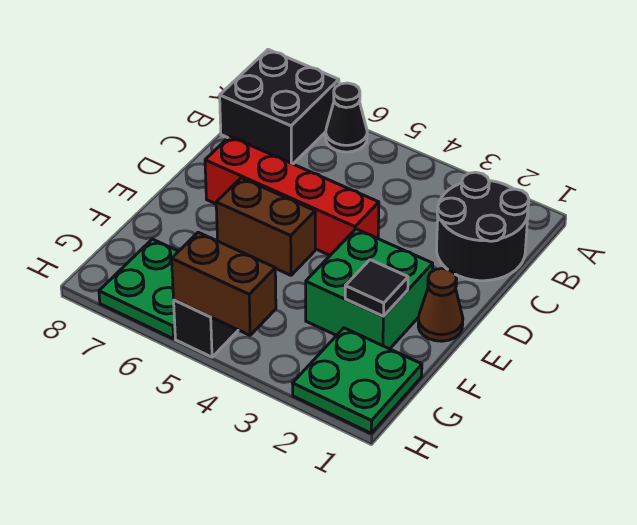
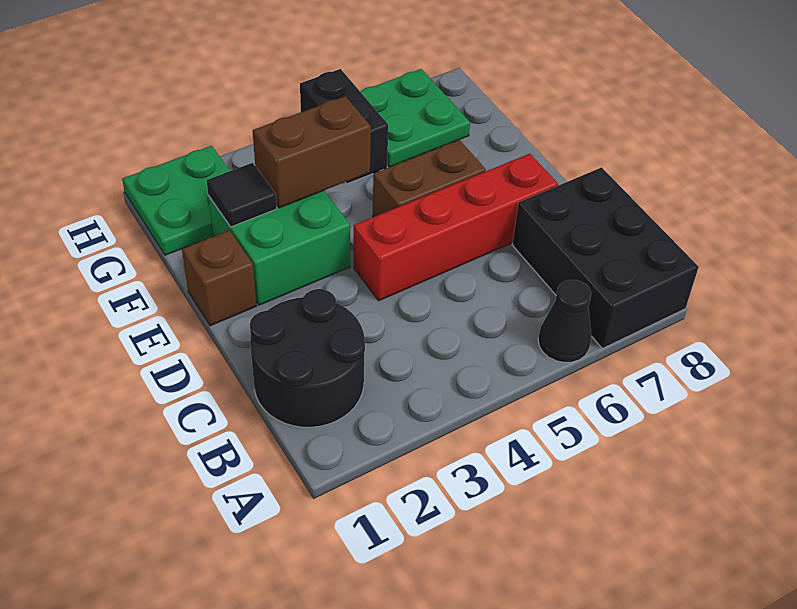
black brick A7:B8 level 1 -> black brick A7:C8 level 1
brown cone E1 level 1 -> brown brick E1 level 1
brown brick H4:H5 level 2 -> brown brick F3:F4 level 2

